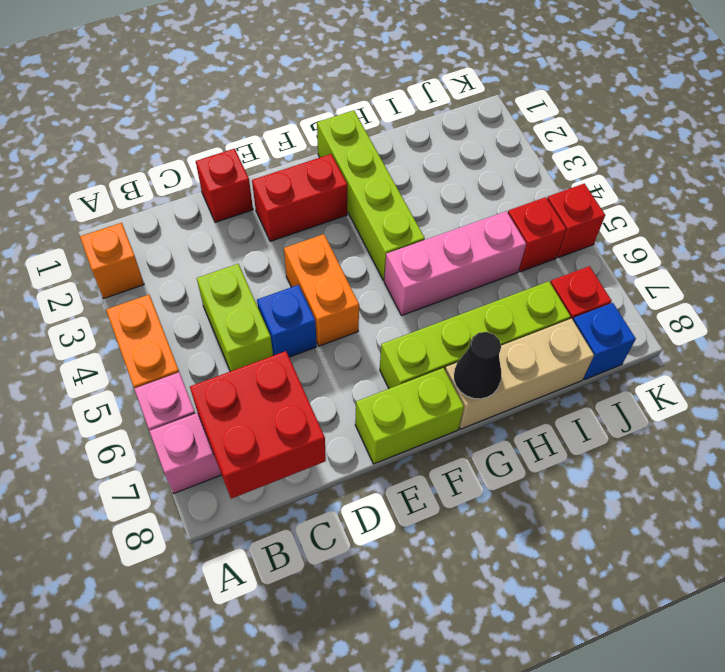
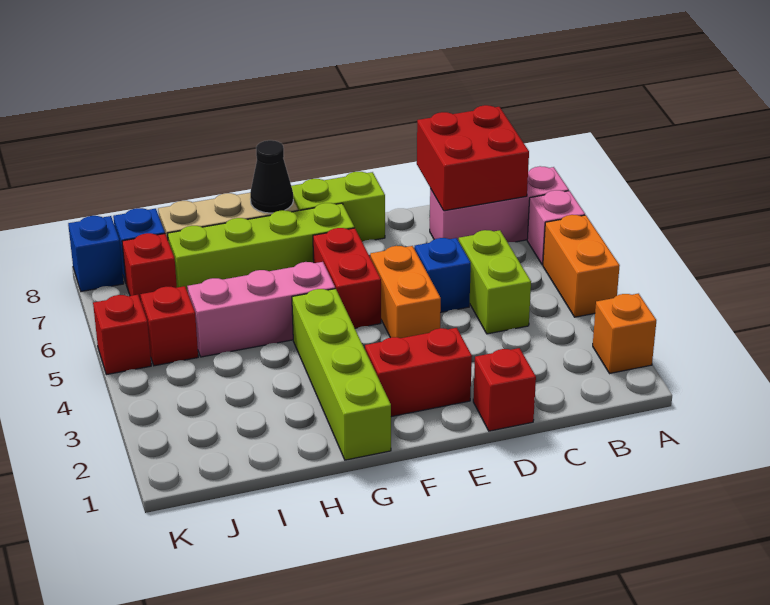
none -> red brick F5:F6 level 1
none -> blue brick K8 level 1

